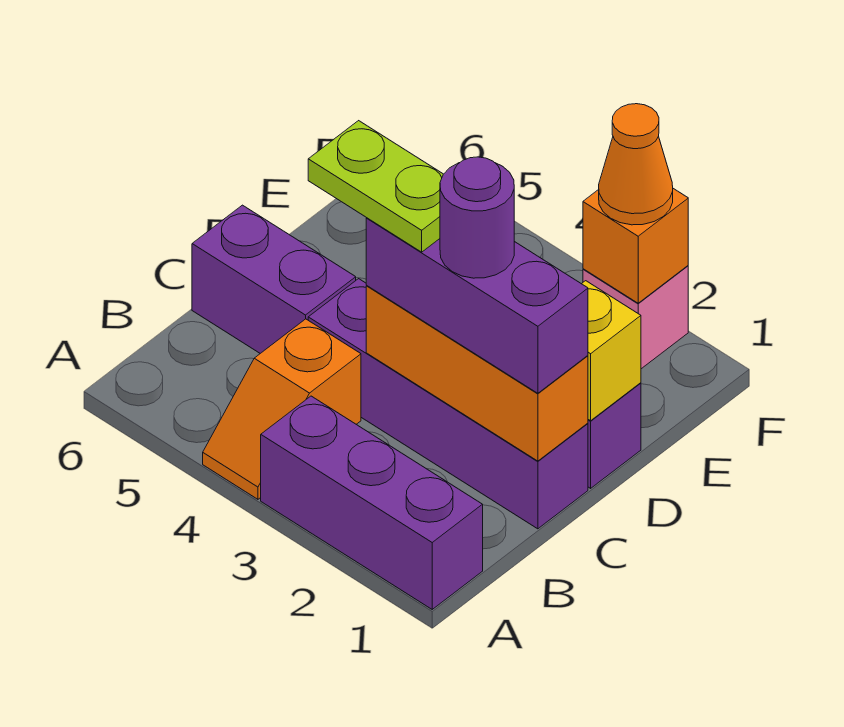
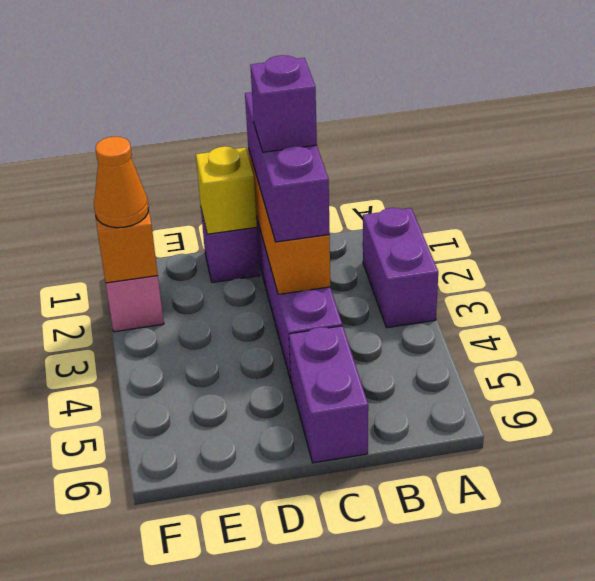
purple brick A1:A3 level 1 -> purple brick A2:A3 level 1
orange slope A4:B4 level 1 top B -> none
purple round brick C2 level 4 -> purple brick C2 level 4
lime plate C3:C4 level 4 -> none

